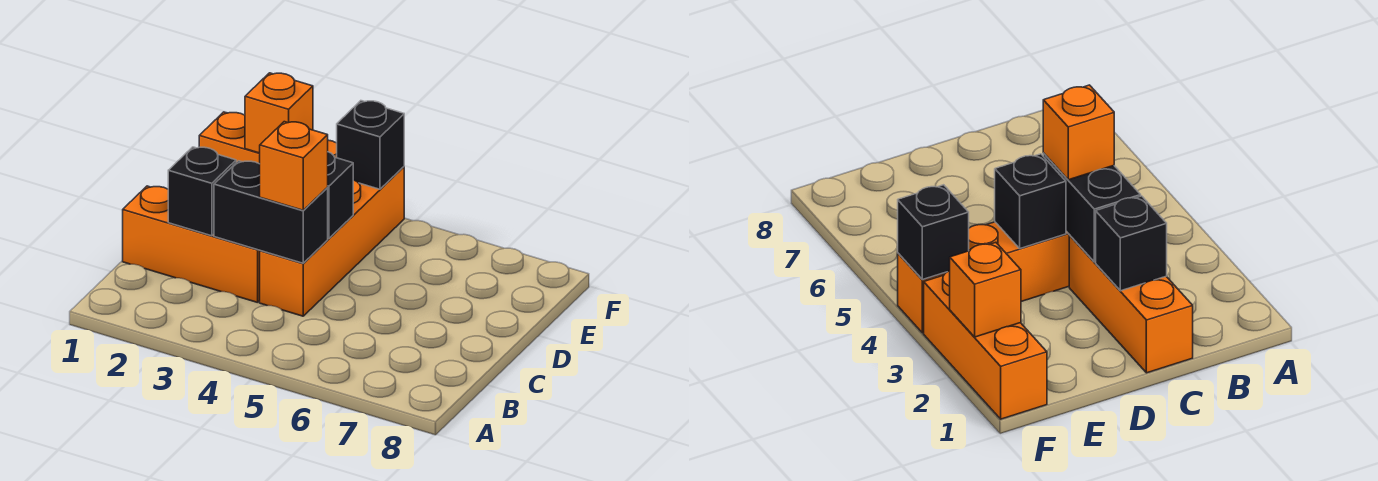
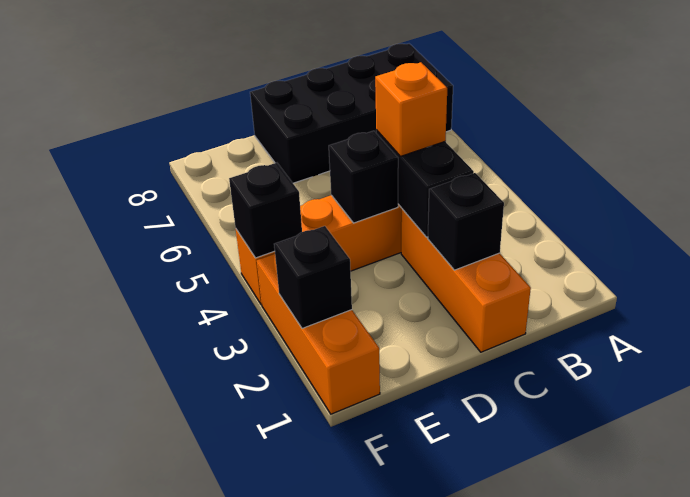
none -> black brick A7:D8 level 1
orange brick F2 level 2 -> black brick F2 level 2

